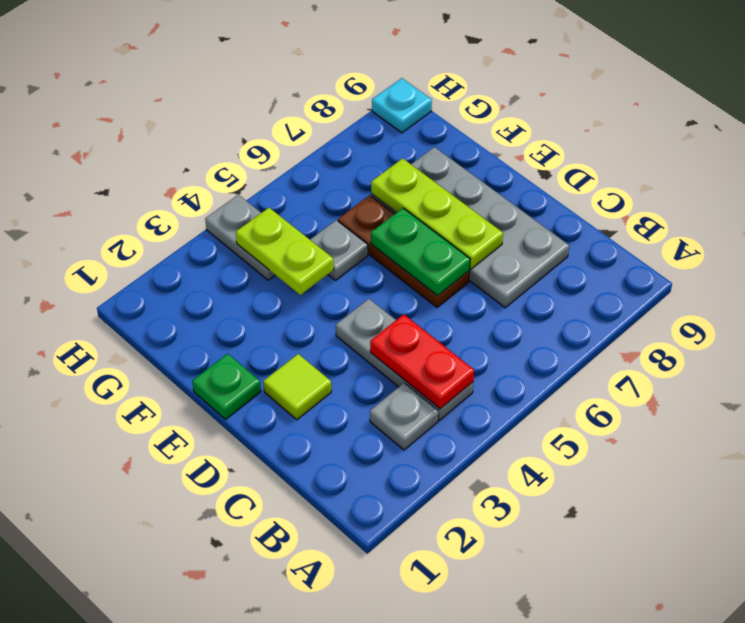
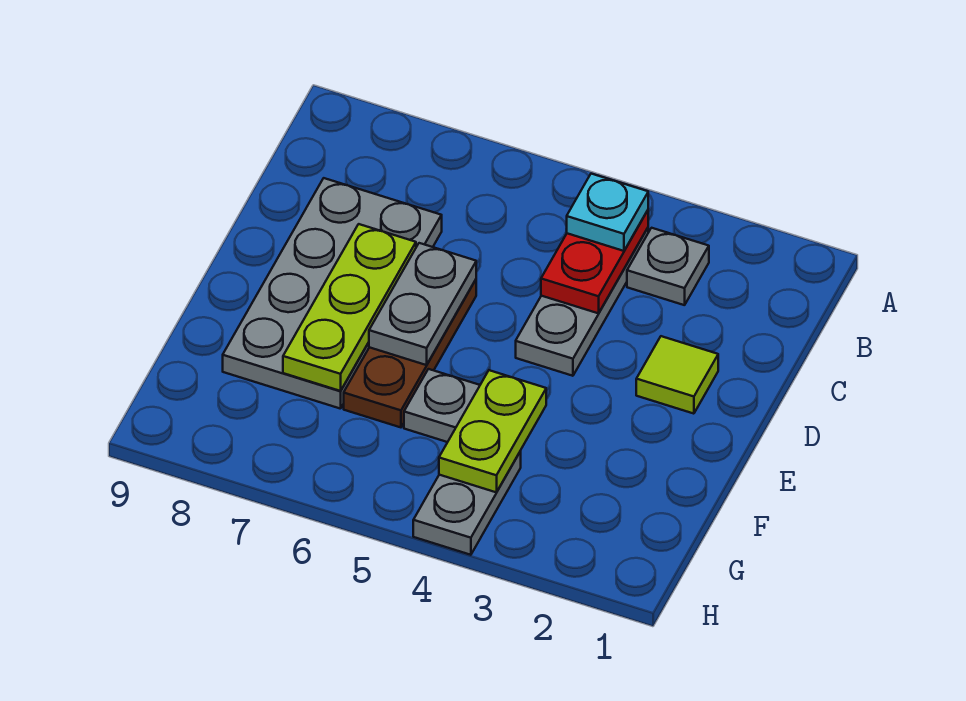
green plate D6:E6 level 2 -> grey plate D6:E6 level 2
green plate E1 level 1 -> none
cyan plate H9 level 1 -> cyan plate B4 level 3

